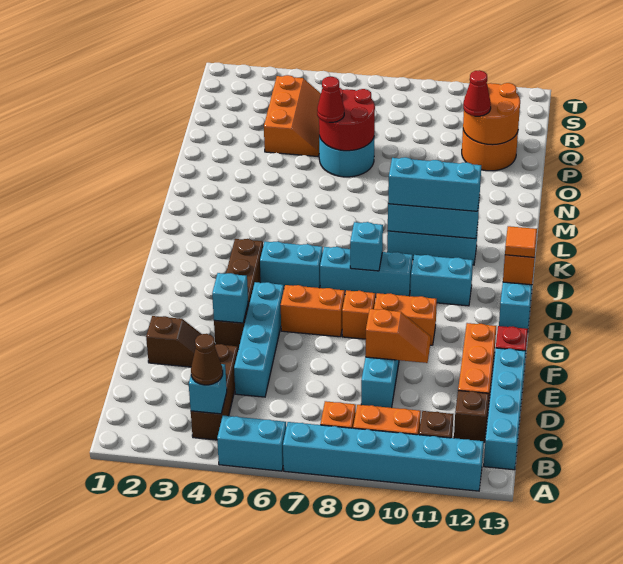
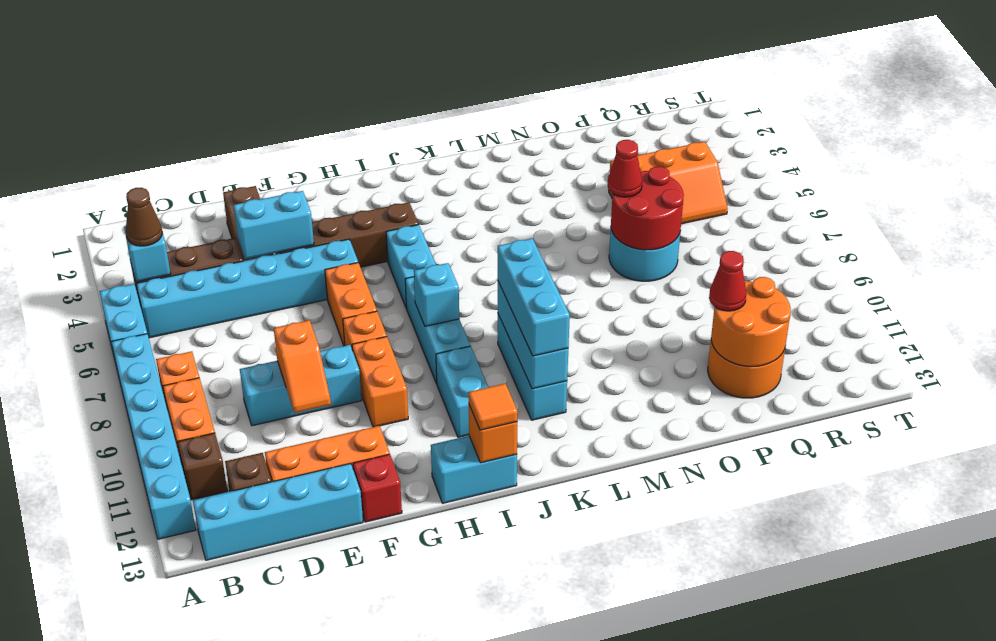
cyan brick D5:G5 level 1 -> cyan brick B5:G5 level 1
cyan brick F4 level 2 -> cyan brick E4:F4 level 2

